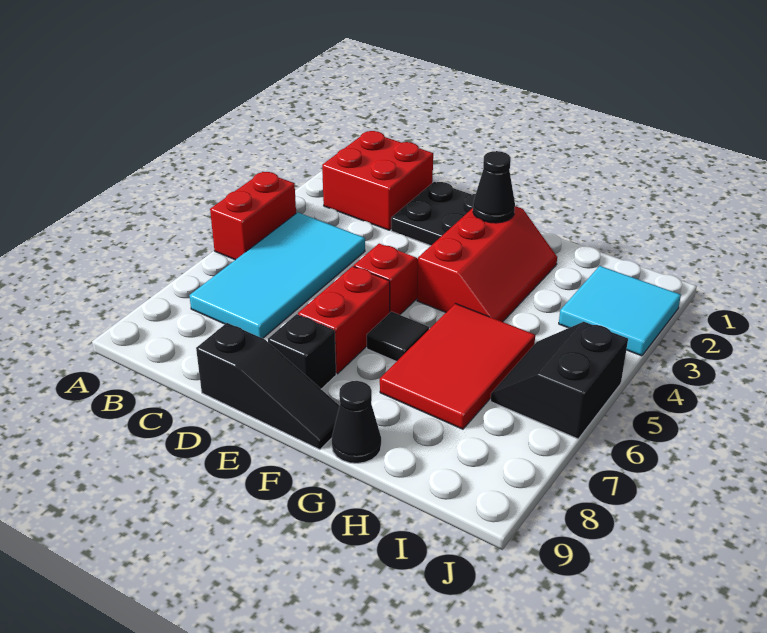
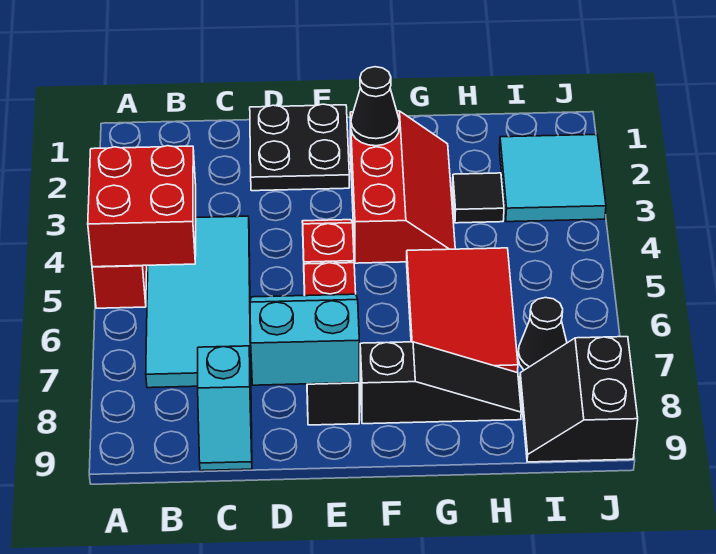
red brick B1:C2 level 1 -> red brick A4:B5 level 2
none -> cyan slope C8:C9 level 1 top 8
none -> cyan slope D7:E8 level 2 top 8
black slope D9:F9 level 1 top D -> black slope F8:H8 level 1 top F
black tile F6 level 1 -> black tile H3 level 1
black cone G9 level 1 -> black cone I7 level 1
black slope I5:J6 level 1 top J -> black slope I8:J9 level 1 top J

